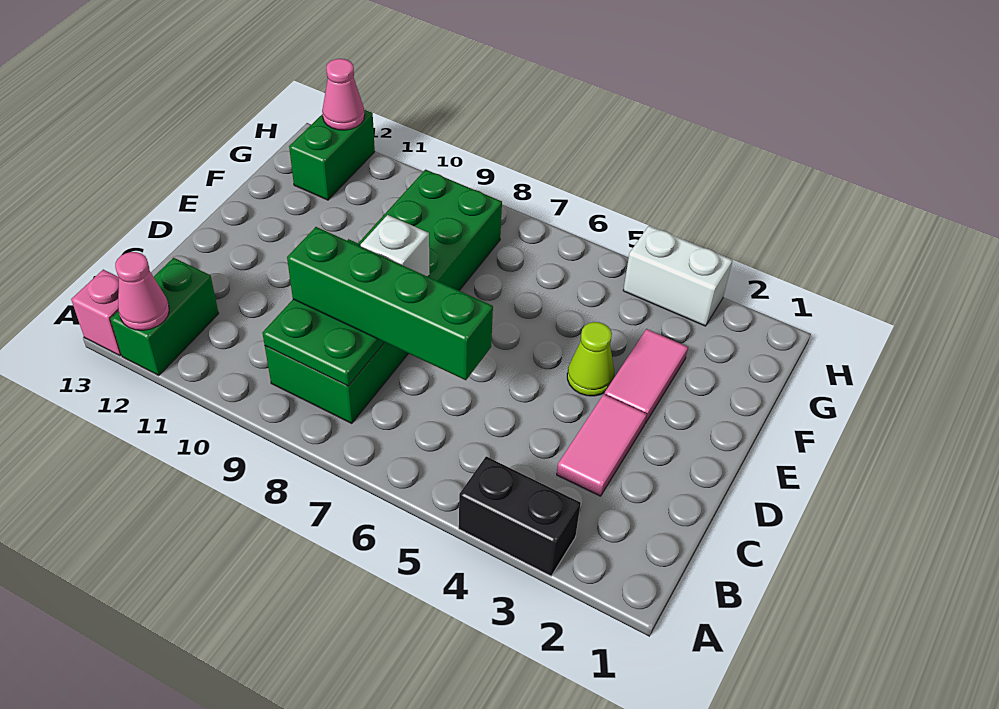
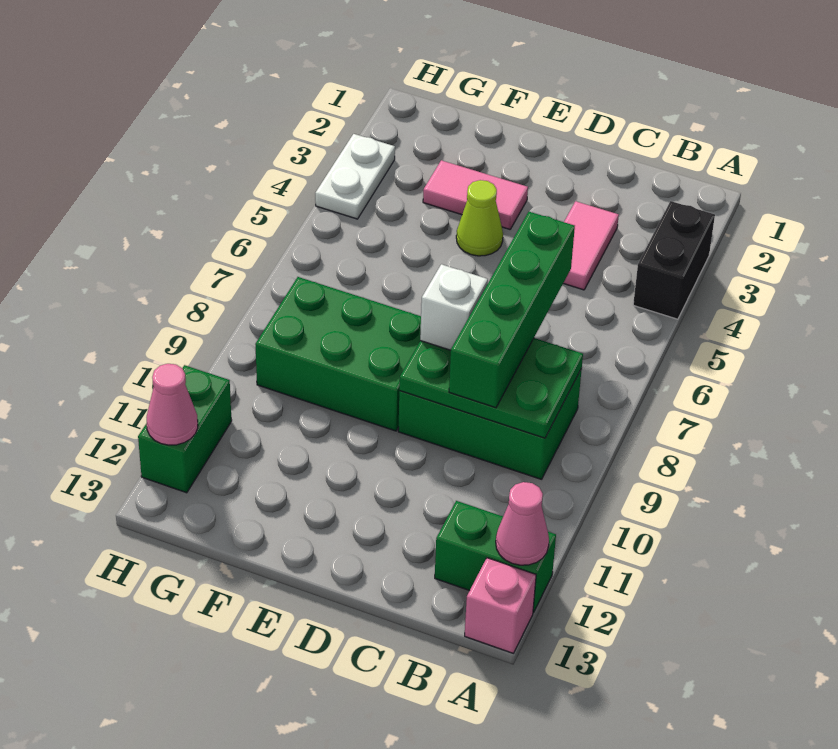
pink tile C3:D3 level 1 -> pink tile C3:C4 level 1
green brick G12:H12 level 1 -> green brick H11:H12 level 1
white brick H3:H4 level 1 -> white plate H3:H4 level 1

